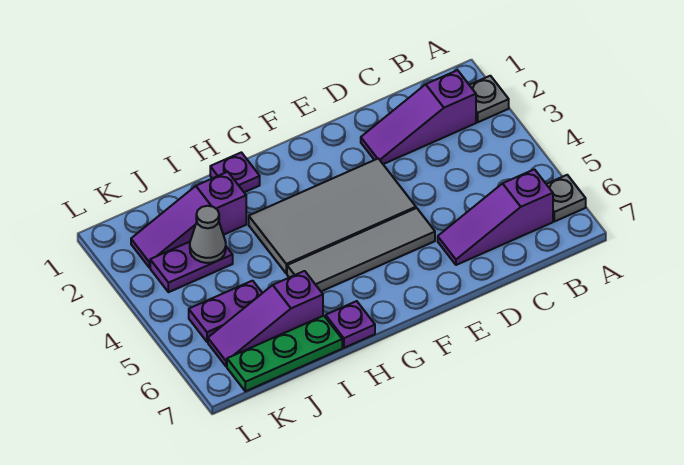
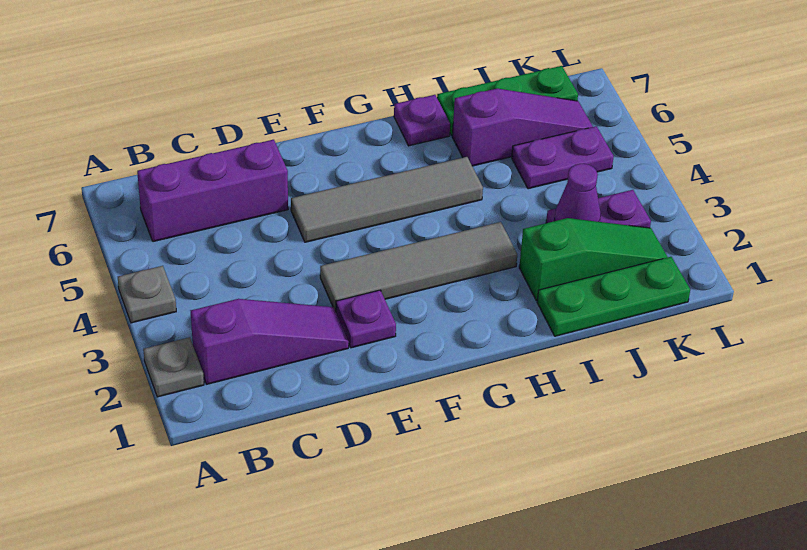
grey plate A6 level 1 -> grey plate A4 level 1
purple slope B6:D6 level 1 top B -> purple brick B6:D6 level 1
grey tile E3:H4 level 1 -> grey tile E3:H3 level 1
purple plate H1 level 1 -> purple plate E2 level 1
none -> green plate I1:K1 level 1
purple slope I2:K2 level 1 top I -> green slope I2:K2 level 1 top I
grey cone J3 level 2 -> purple cone J3 level 2

